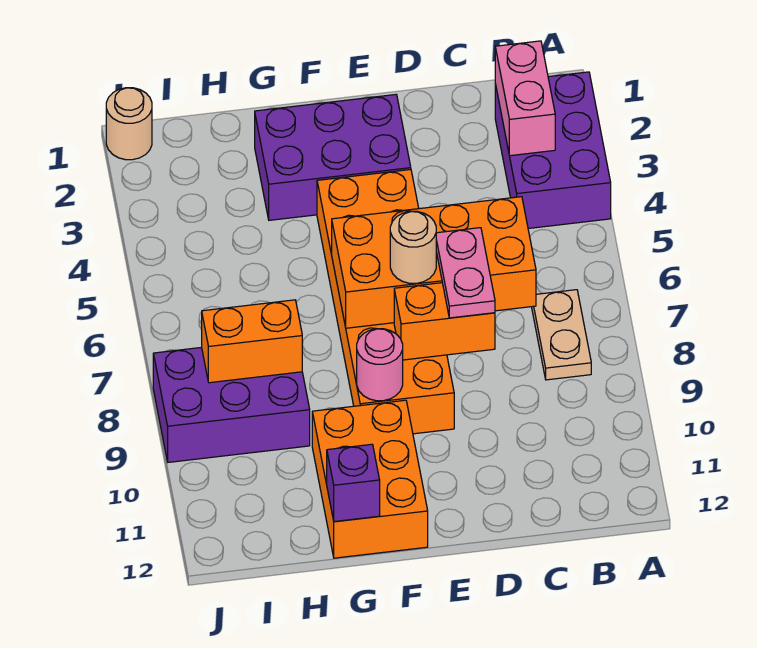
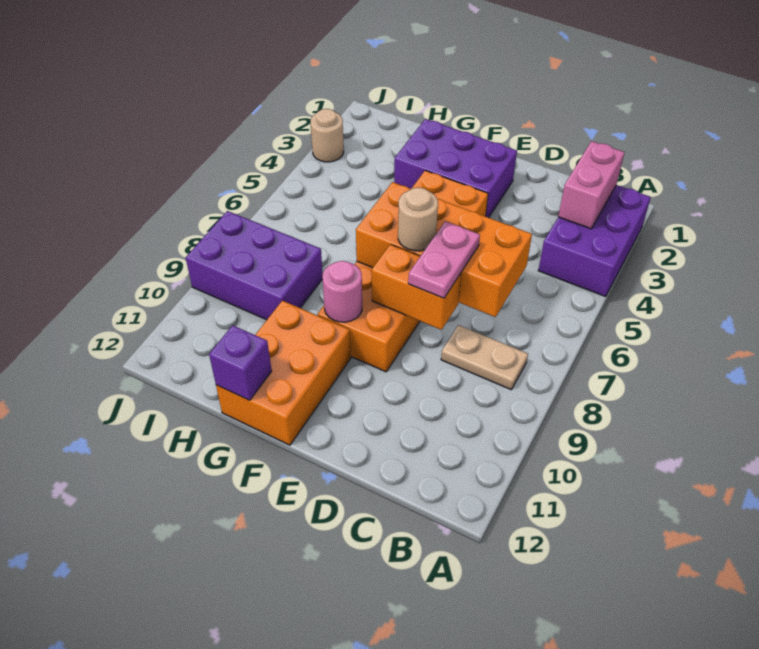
tan plate B7:B8 level 1 -> tan plate B8:C8 level 1
orange brick H8:I8 level 2 -> none
tan round brick J1 level 1 -> tan round brick J3 level 1

